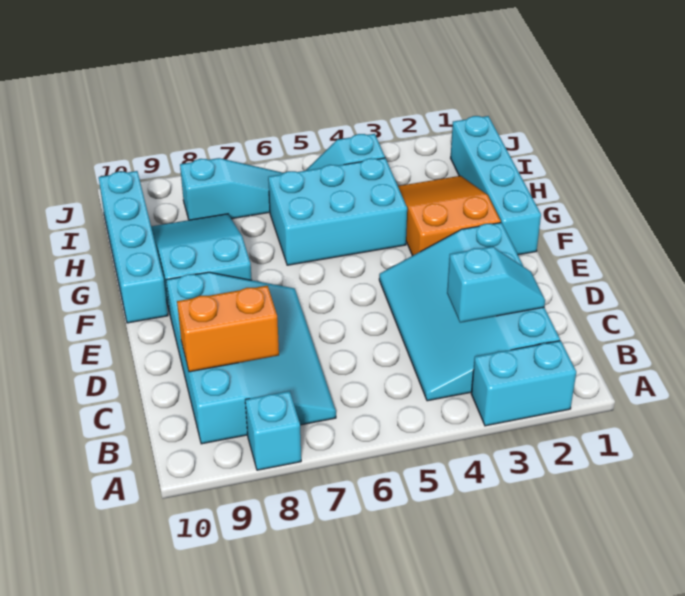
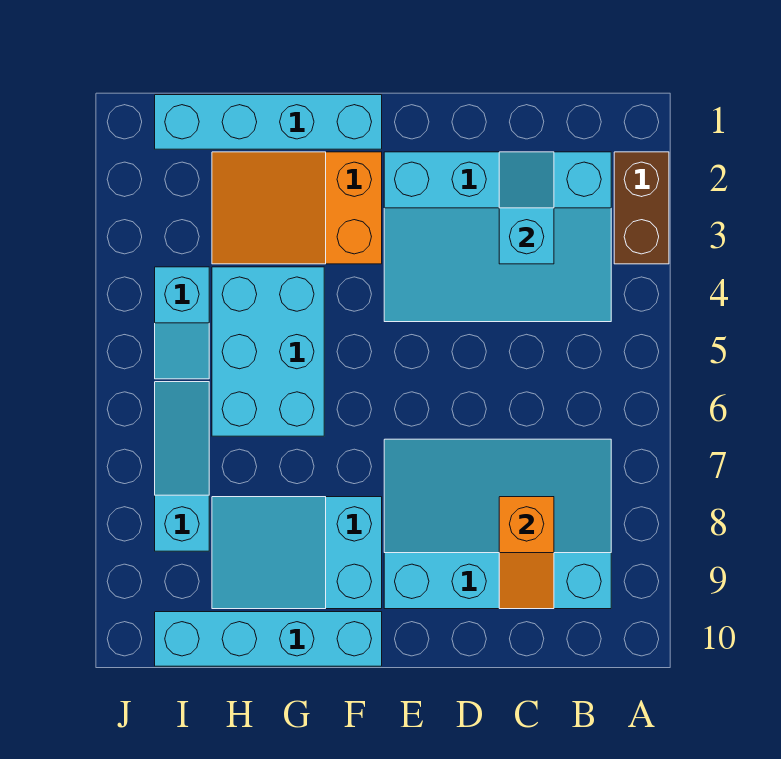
cyan brick A2:A3 level 1 -> brown brick A2:A3 level 1
cyan brick A8 level 1 -> none
orange brick C8:C9 level 2 -> orange slope C8:C9 level 2 top 8

